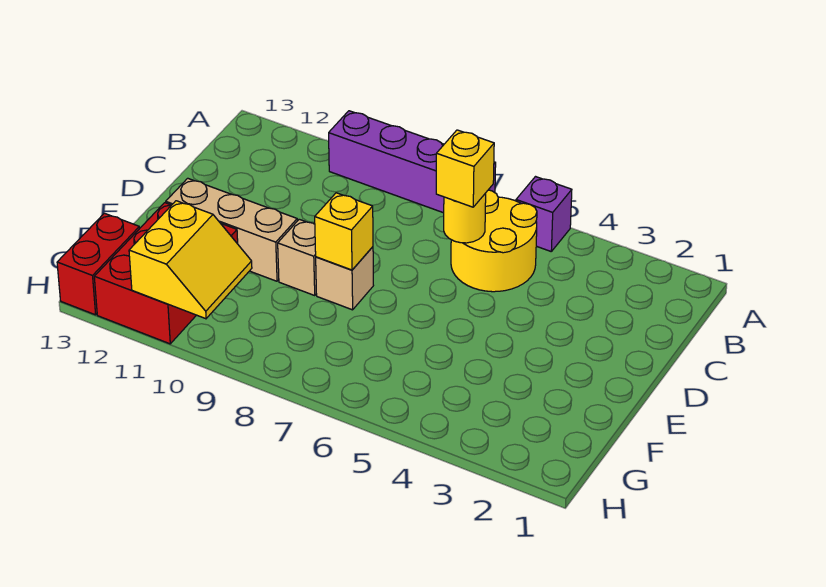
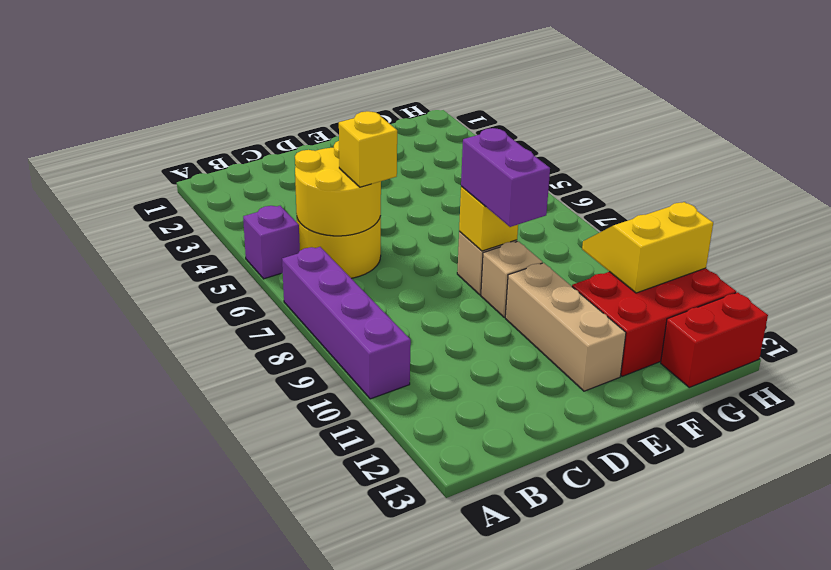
yellow round brick C6 level 2 -> yellow round brick B5:C6 level 2
none -> purple brick E8:E9 level 3

